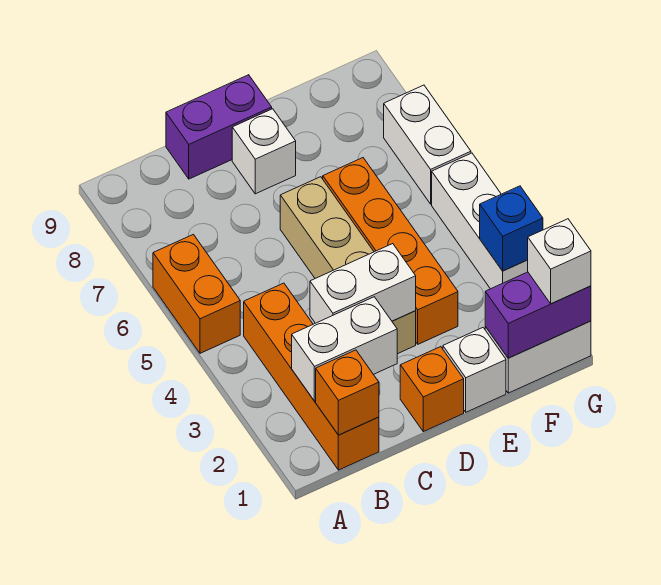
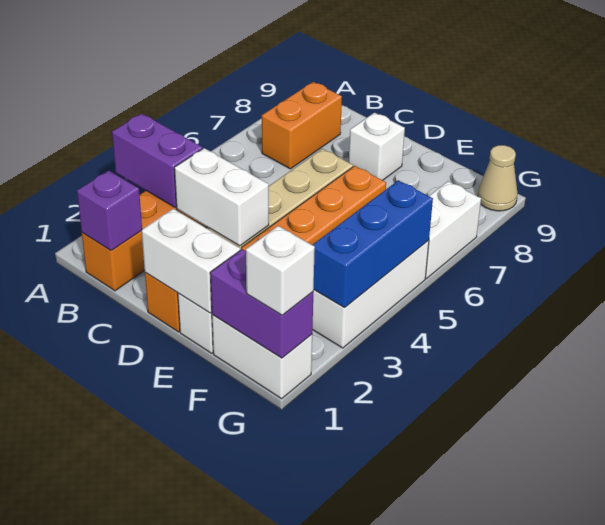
orange brick A5:A6 level 1 -> orange brick B7:B8 level 1
orange brick B1 level 2 -> purple brick B1 level 2
white brick B2:C2 level 2 -> white brick D1:E1 level 2
purple brick C9:D9 level 1 -> purple brick A3:B3 level 2
blue brick G3 level 2 -> blue brick G3:G5 level 2
none -> tan cone G9 level 1

